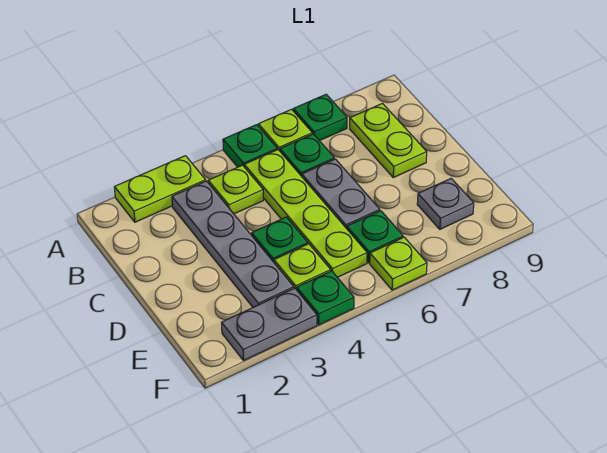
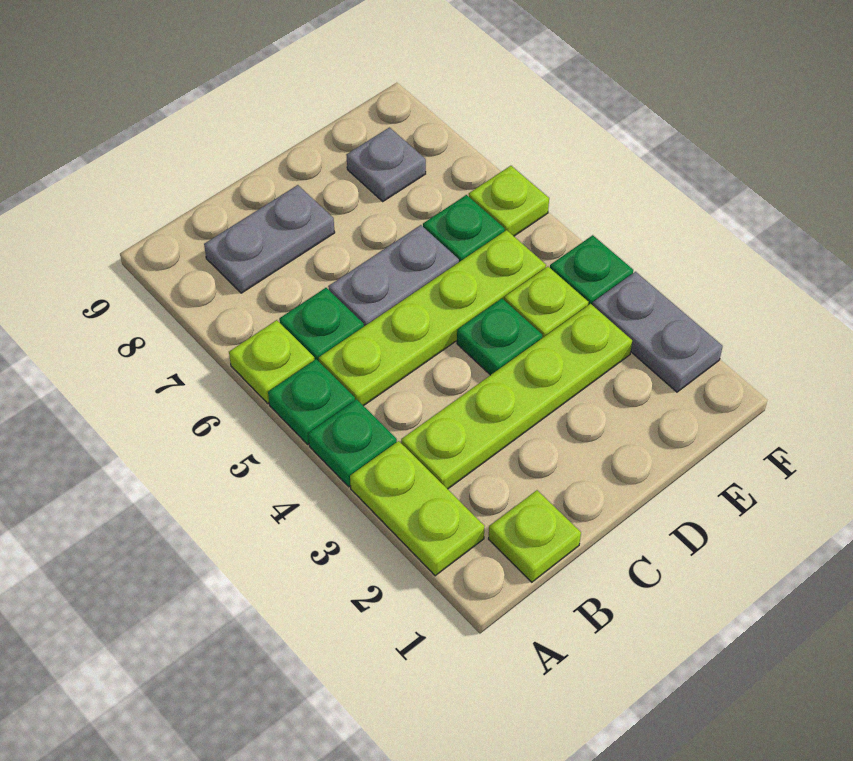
green plate A7 level 1 -> green plate A4 level 1
grey plate B3:E3 level 1 -> lime plate B3:E3 level 1
lime plate B4 level 1 -> lime plate B1 level 1
lime plate B8:C8 level 1 -> grey plate B8:C8 level 1

